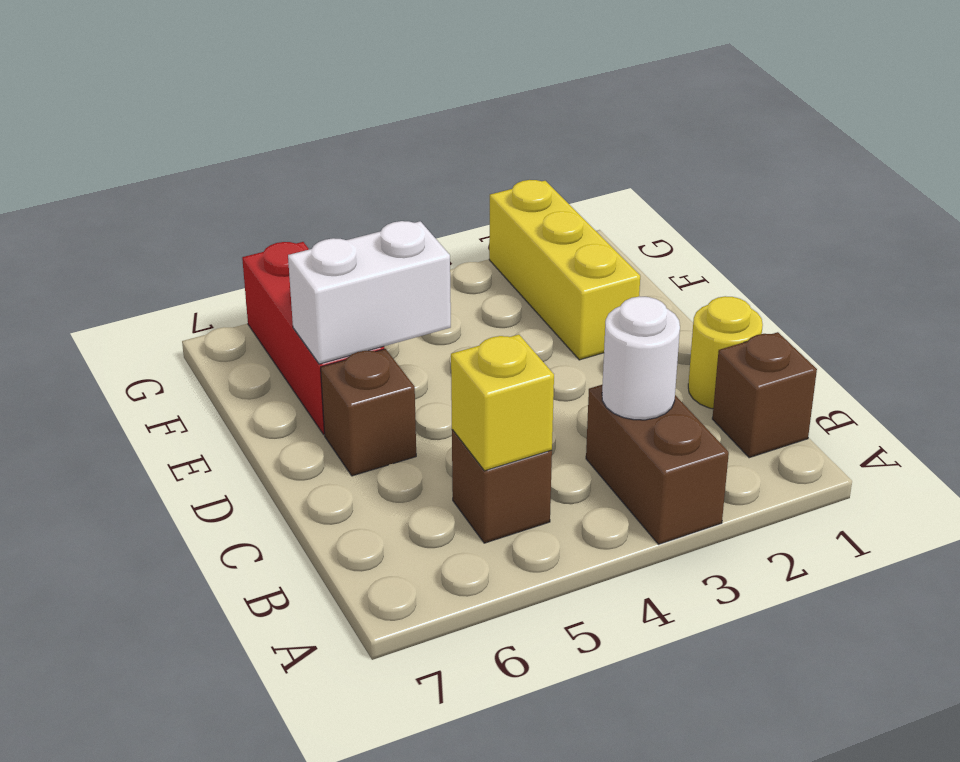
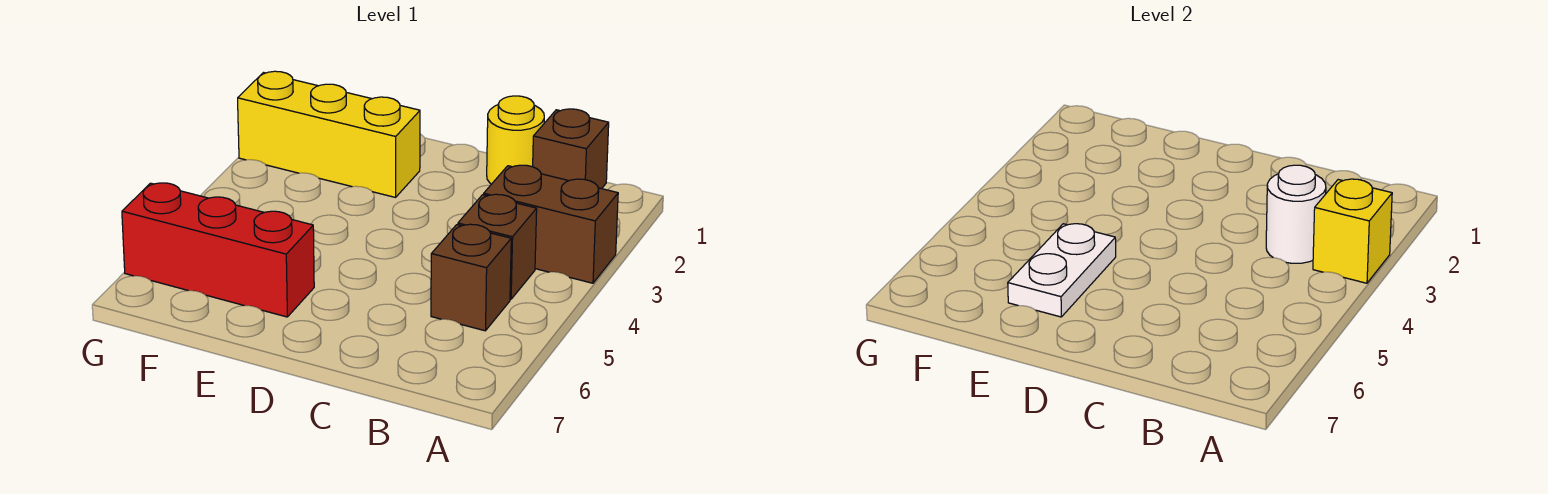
yellow brick B5 level 2 -> yellow brick A3 level 2
brown brick D6 level 1 -> brown brick B4 level 1
white brick E5:E6 level 2 -> white plate E5:E6 level 2

